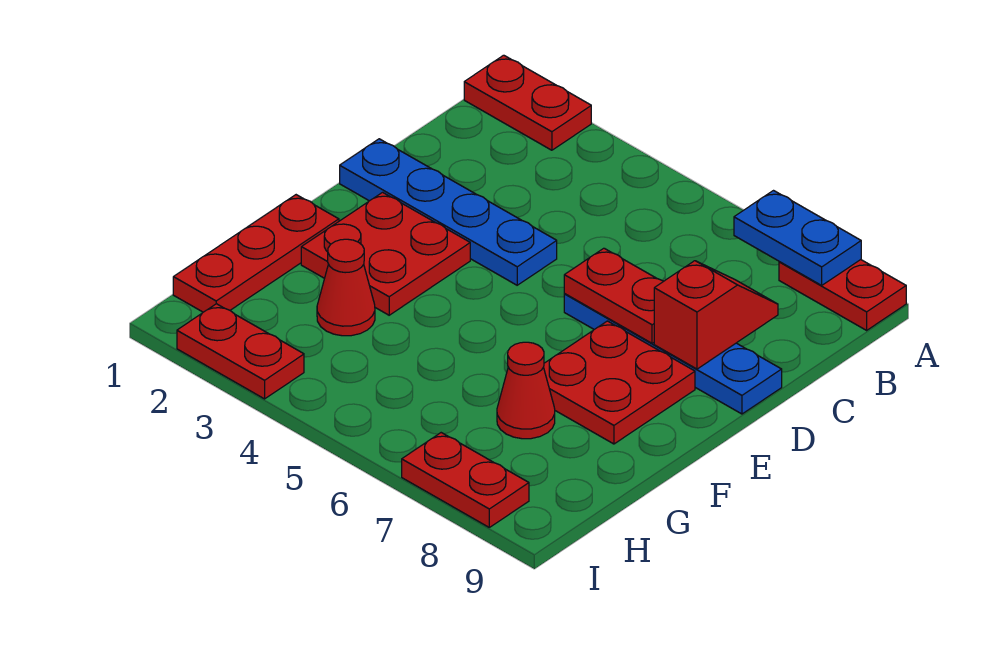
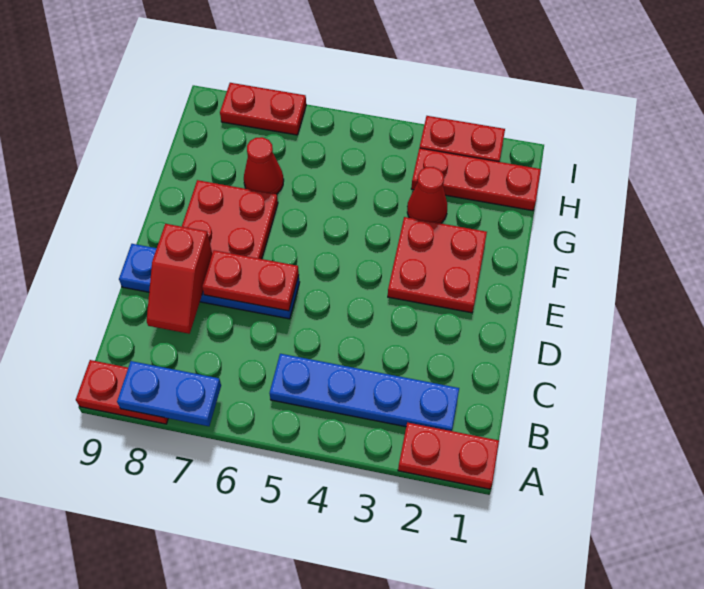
blue plate D1:D4 level 1 -> blue plate B2:B5 level 1
red plate F1:H1 level 1 -> red plate H1:H3 level 1

